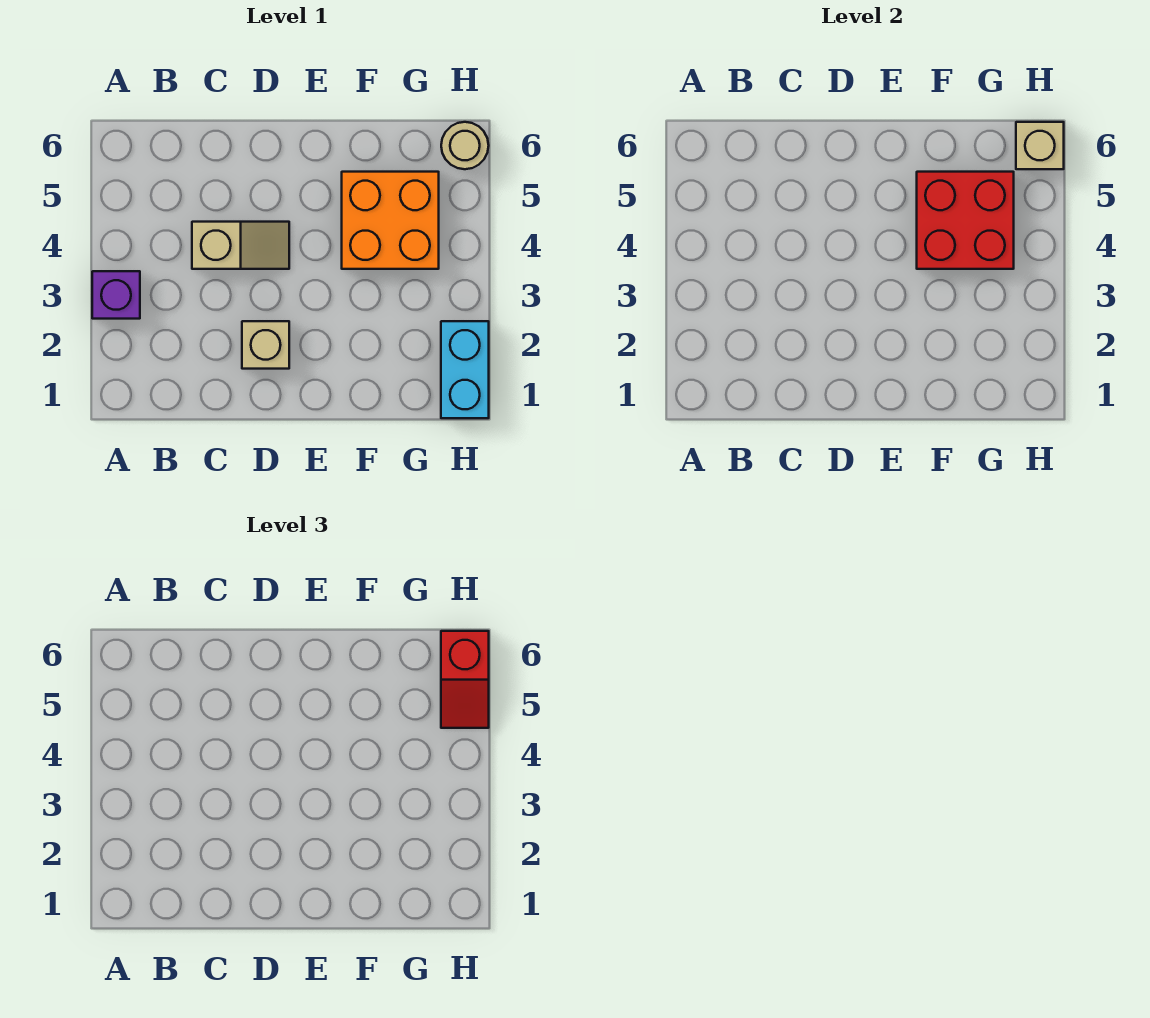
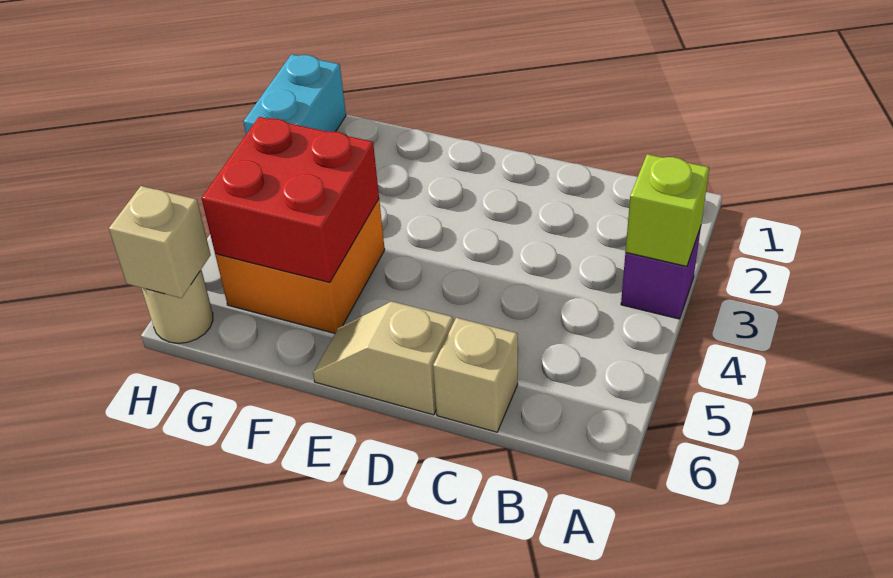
none -> lime brick A3 level 2
tan slope C4:D4 level 1 top C -> tan slope D6:E6 level 1 top D
tan brick D2 level 1 -> tan brick C6 level 1
red slope H5:H6 level 3 top 6 -> none

